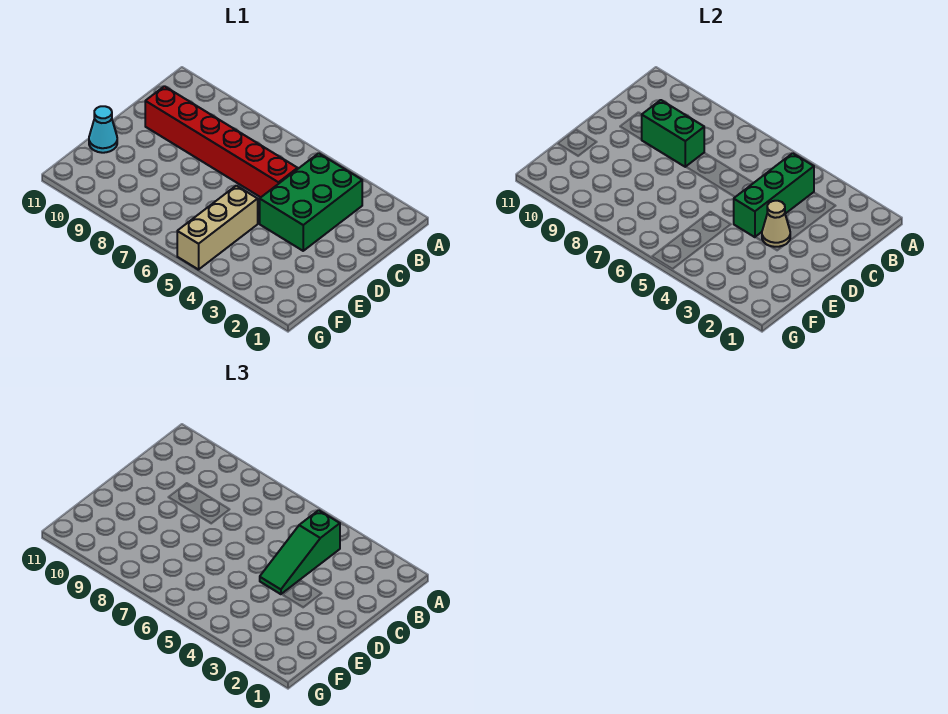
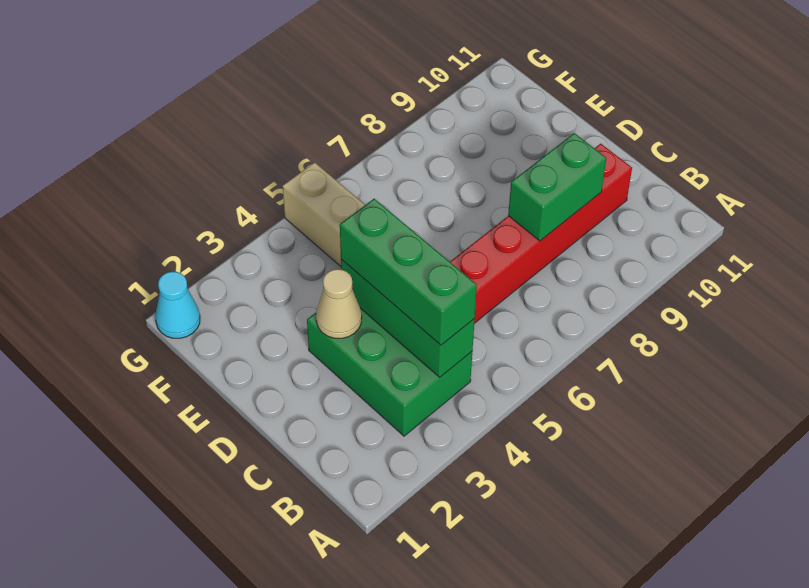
green slope B4:D4 level 3 top B -> green brick B4:D4 level 3
cyan cone E11 level 1 -> cyan cone G1 level 1

